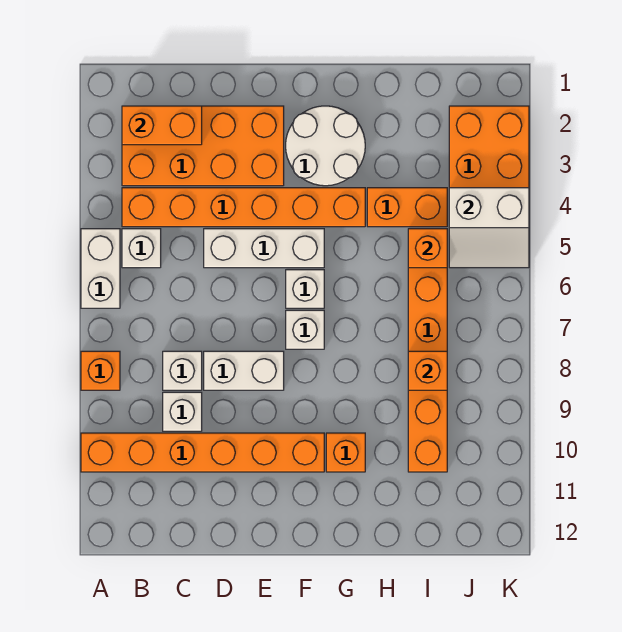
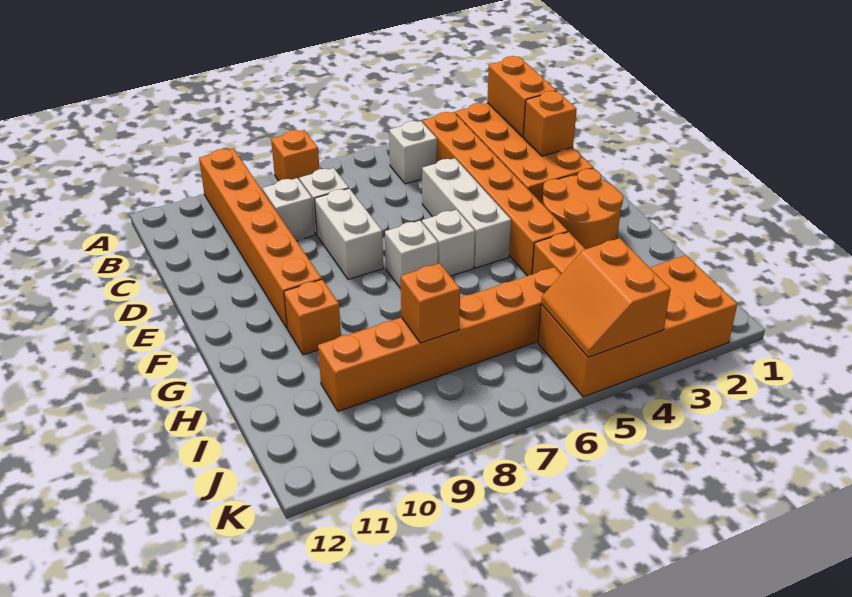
white brick A5:A6 level 1 -> none
white round brick F2:G3 level 1 -> orange round brick F2:G3 level 1
orange brick I5 level 2 -> orange brick D2 level 2
white slope J4:K5 level 2 top 4 -> orange slope J4:K5 level 2 top 4

